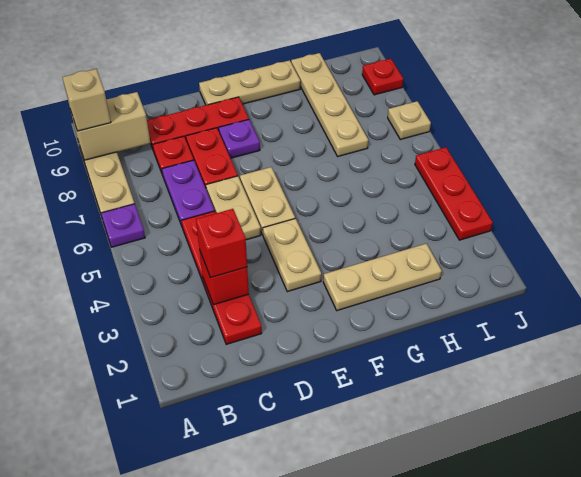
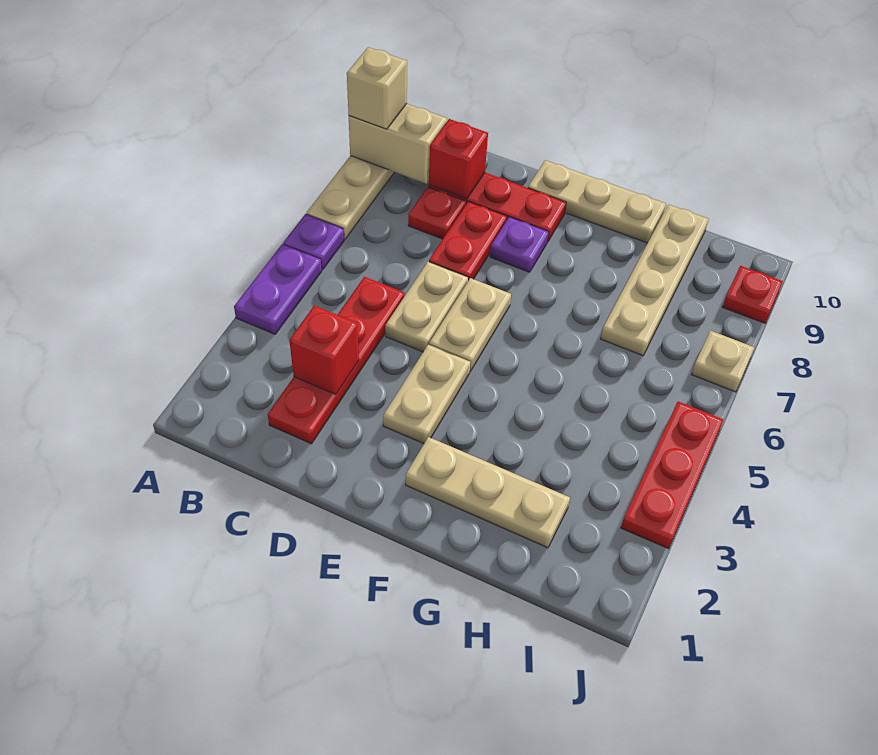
red brick C3 level 3 -> red brick C9 level 2
purple plate C6:C7 level 1 -> purple plate A4:A5 level 1

